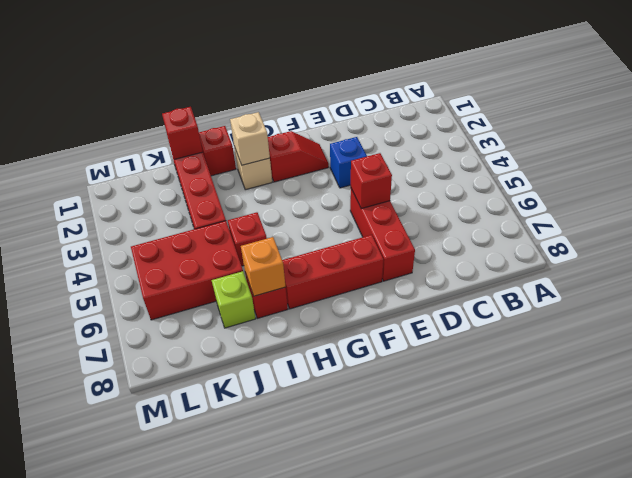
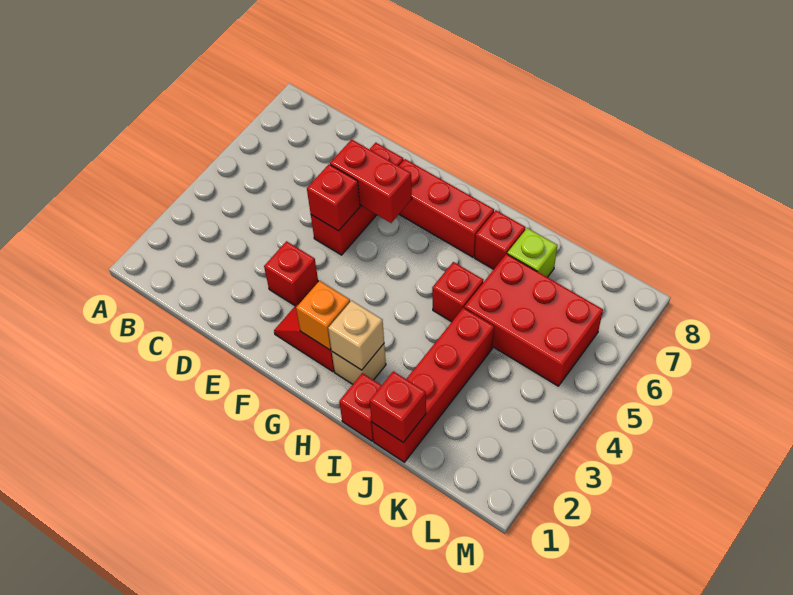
blue brick E3 level 1 -> red brick E3 level 1
none -> red brick E6:F6 level 2
orange brick I7 level 2 -> orange brick G2 level 2

